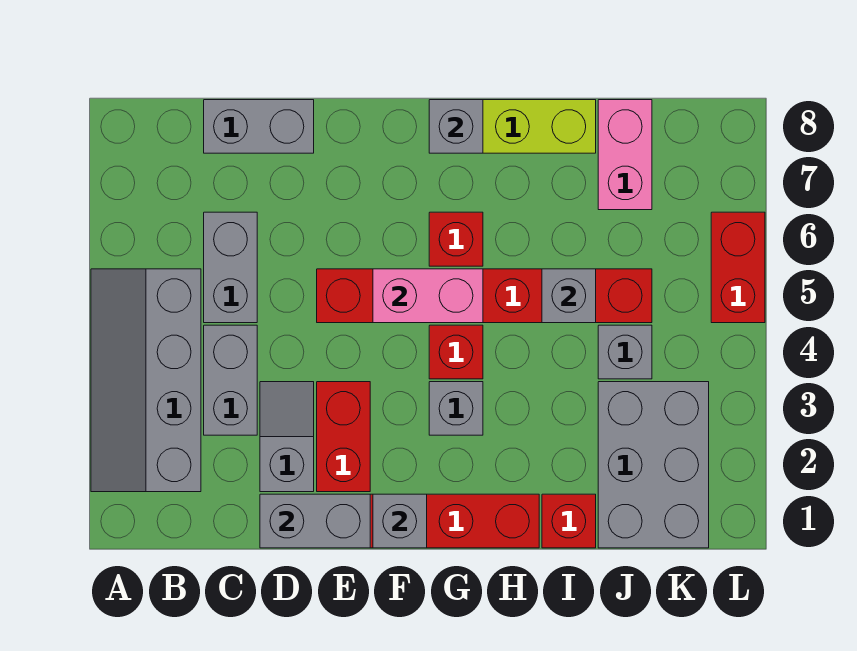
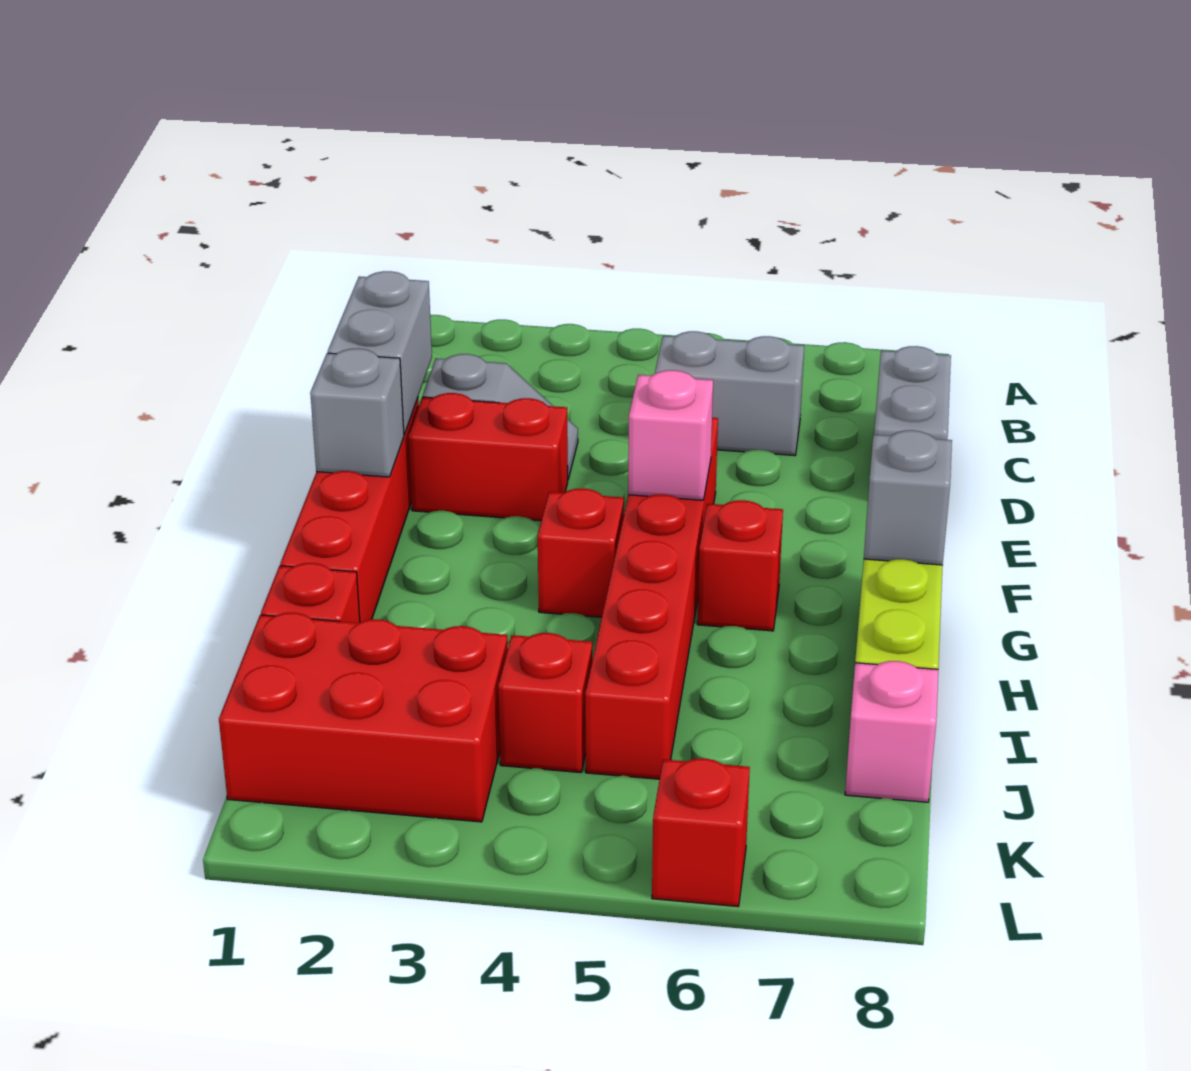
grey slope A2:B5 level 1 top B -> none
grey brick C3:C4 level 1 -> none
pink brick F5:G5 level 2 -> pink brick F5 level 2
grey brick G3 level 1 -> none
grey brick I5 level 2 -> none
grey brick J1:K3 level 1 -> red brick J1:K3 level 1
grey brick J4 level 1 -> red brick J4 level 1
pink brick J7:J8 level 1 -> pink brick J8 level 1
red brick L5:L6 level 1 -> red brick L6 level 1

